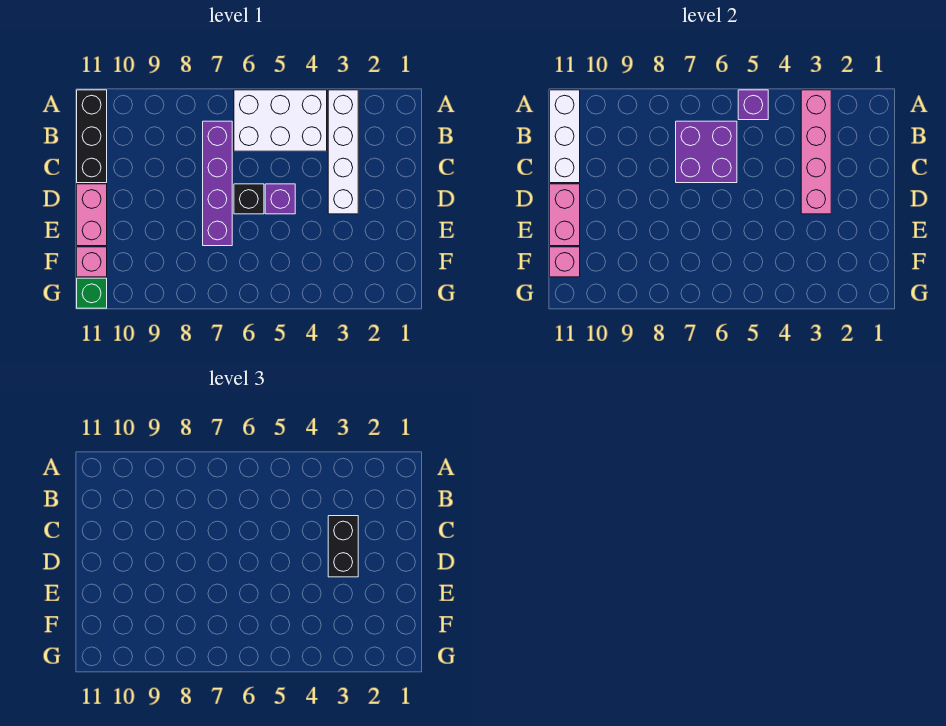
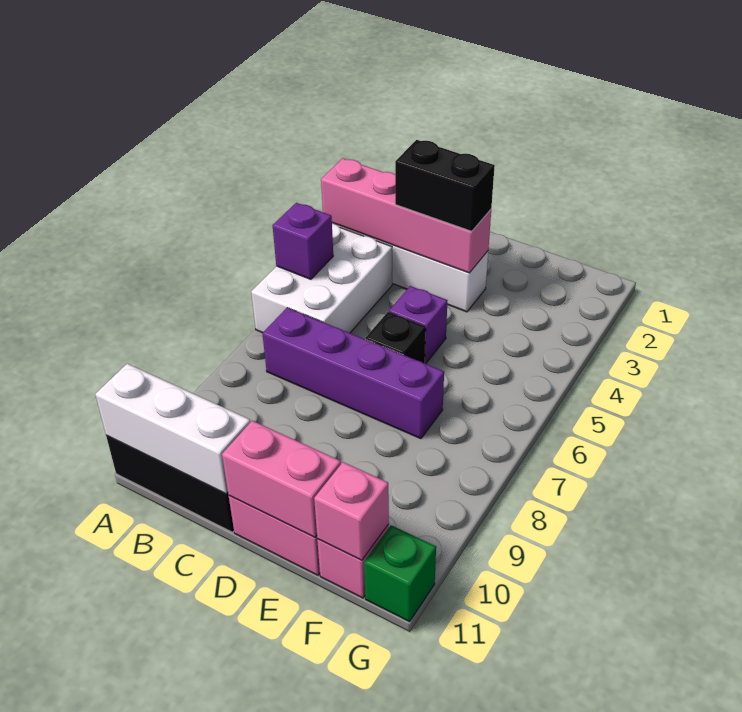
purple brick B6:C7 level 2 -> none

